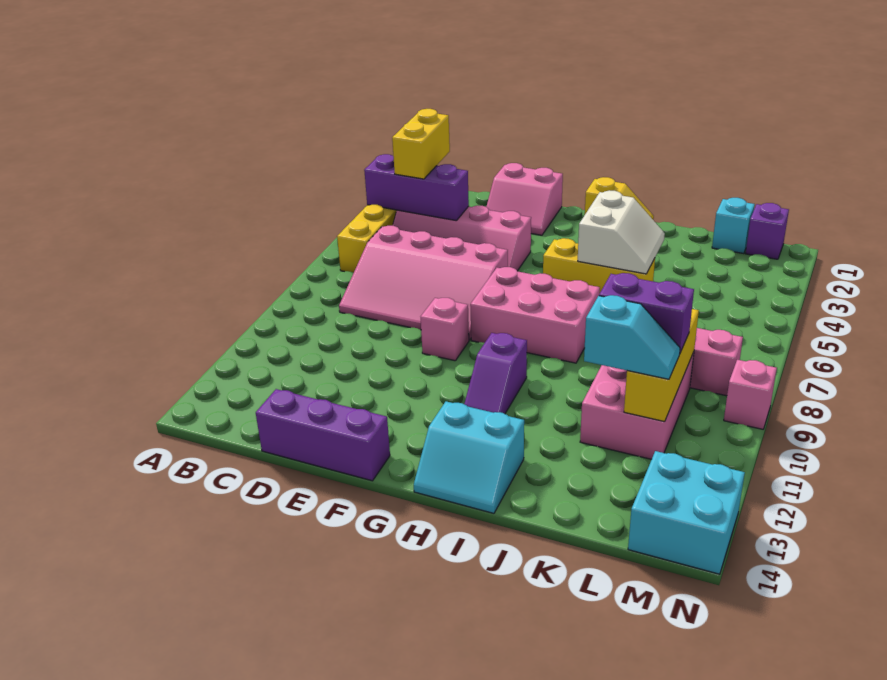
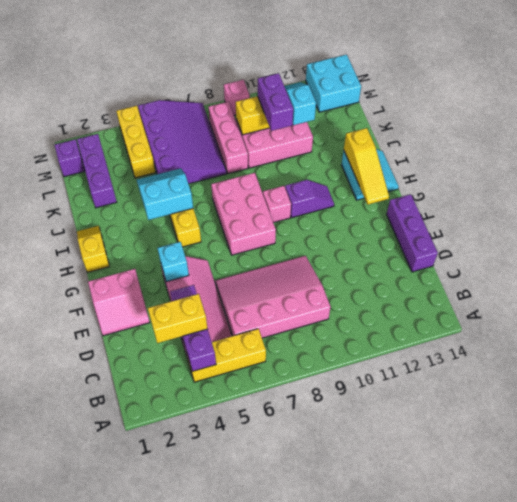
pink slope C6:F8 level 1 top 6 -> pink slope C6:E9 level 1 top C
pink slope E1:F2 level 1 top 1 -> pink slope E1:F2 level 1 top F
pink brick F9 level 1 -> pink brick H9 level 1
none -> yellow slope G13:I13 level 2 top I
white slope I4:J5 level 2 top I -> cyan slope I4:J5 level 2 top I
none -> purple brick K2:M2 level 1
none -> purple slope K5:N7 level 1 top 5
cyan brick L1 level 1 -> cyan brick F4 level 2
none -> yellow brick L4:N4 level 1

